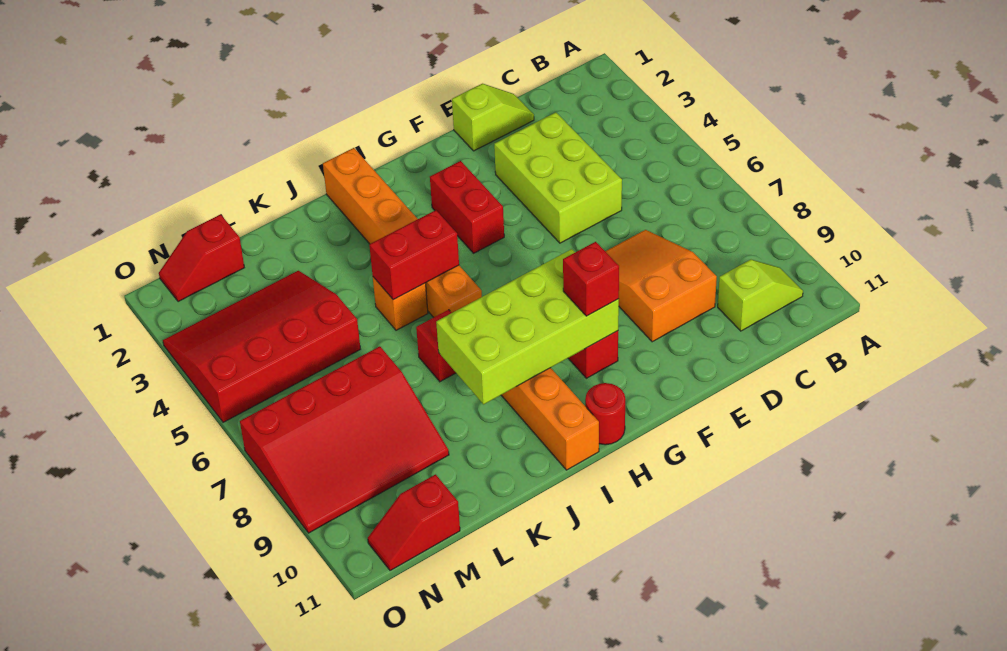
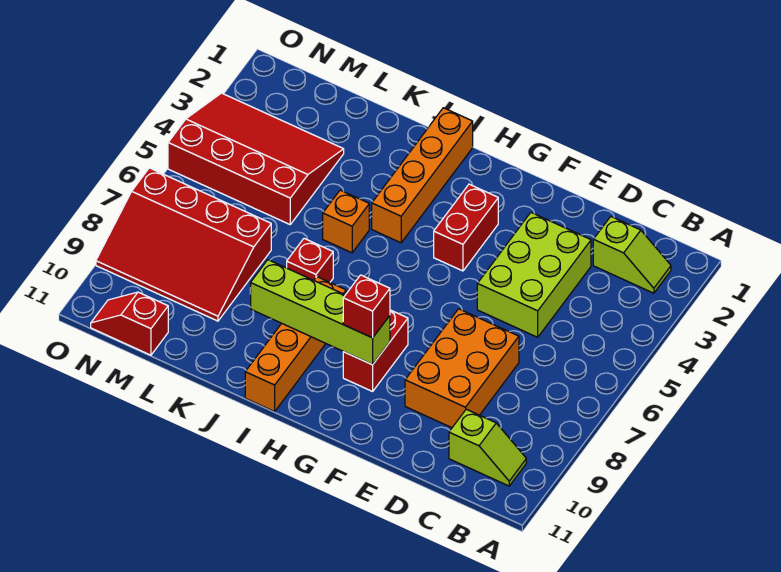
lime slope D1:E1 level 1 top E -> lime slope B2:C2 level 1 top C
orange slope D7:E9 level 1 top 9 -> orange brick D7:E9 level 1
lime brick G8:J9 level 2 -> lime brick G9:J9 level 2
red round brick H11 level 1 -> none
orange brick I1:I6 level 1 -> orange brick I1:I4 level 1
red brick I5:J5 level 2 -> none
red slope M1:N1 level 1 top M -> none

